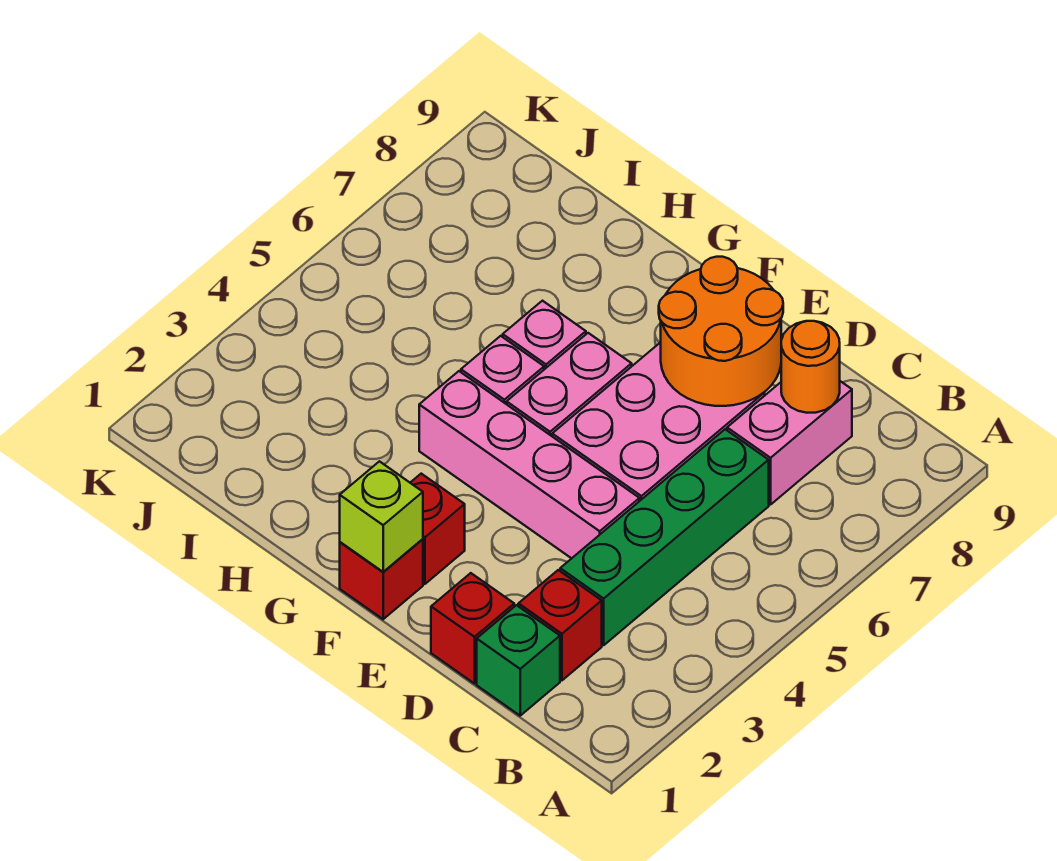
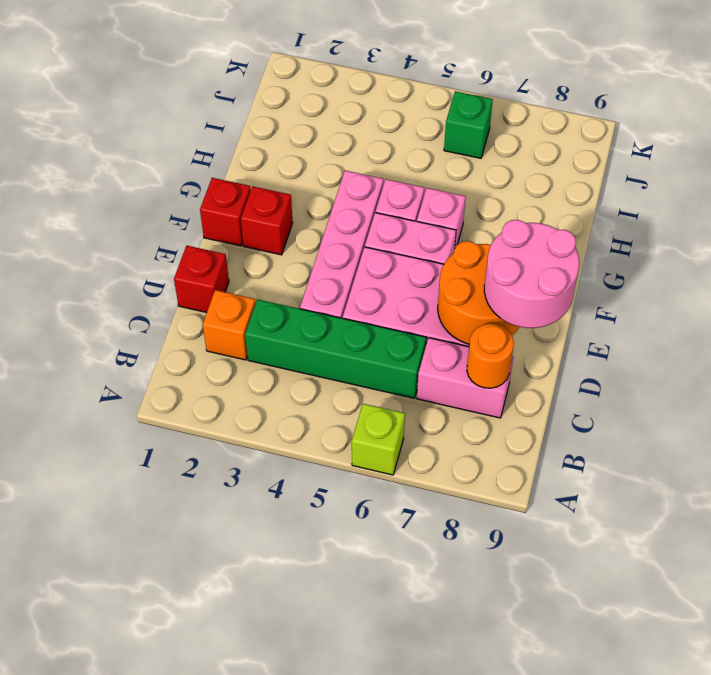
green brick C1 level 1 -> green brick J6 level 1
red brick C2 level 1 -> orange brick C2 level 1
none -> pink round brick D8:E9 level 3
lime brick F1 level 2 -> lime brick A6 level 1

